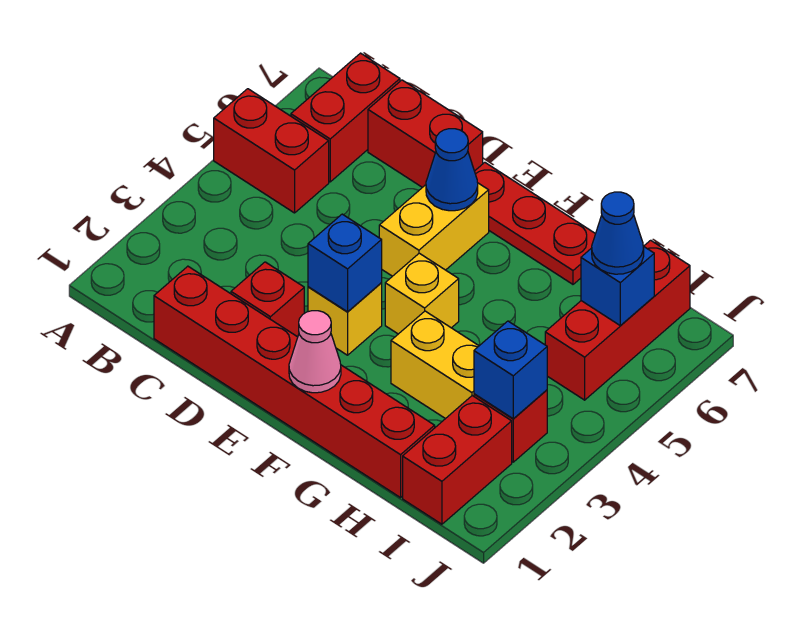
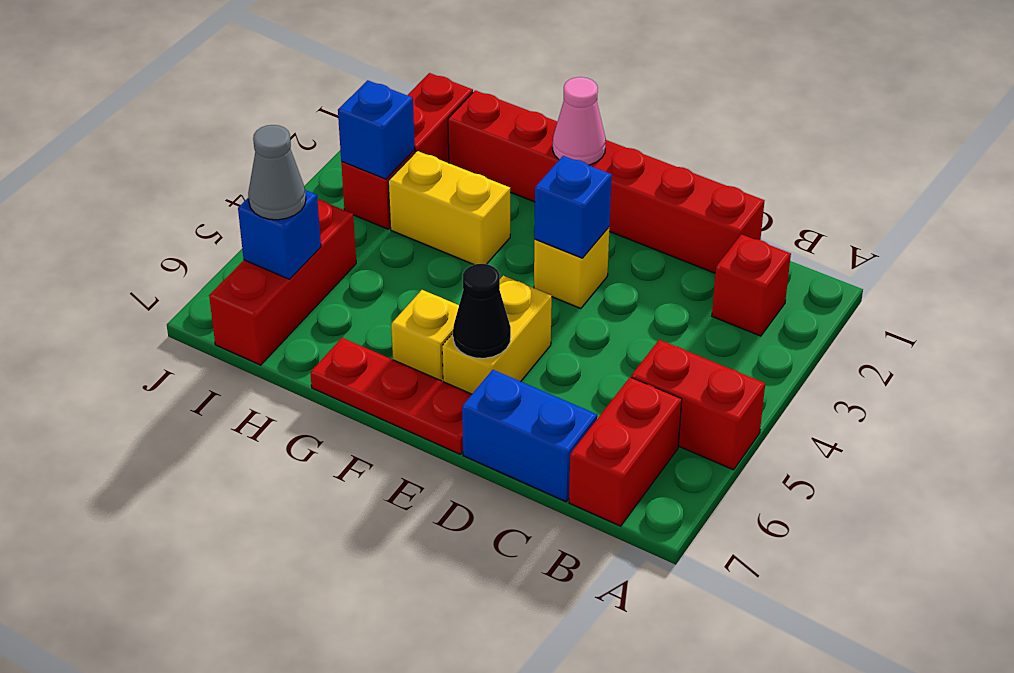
red brick C7:D7 level 1 -> blue brick C7:D7 level 1
red brick D2 level 1 -> red brick B2 level 1
blue cone E6 level 2 -> black cone E6 level 2
yellow brick F4 level 1 -> yellow brick F6 level 1
blue cone I6 level 3 -> grey cone I6 level 3

